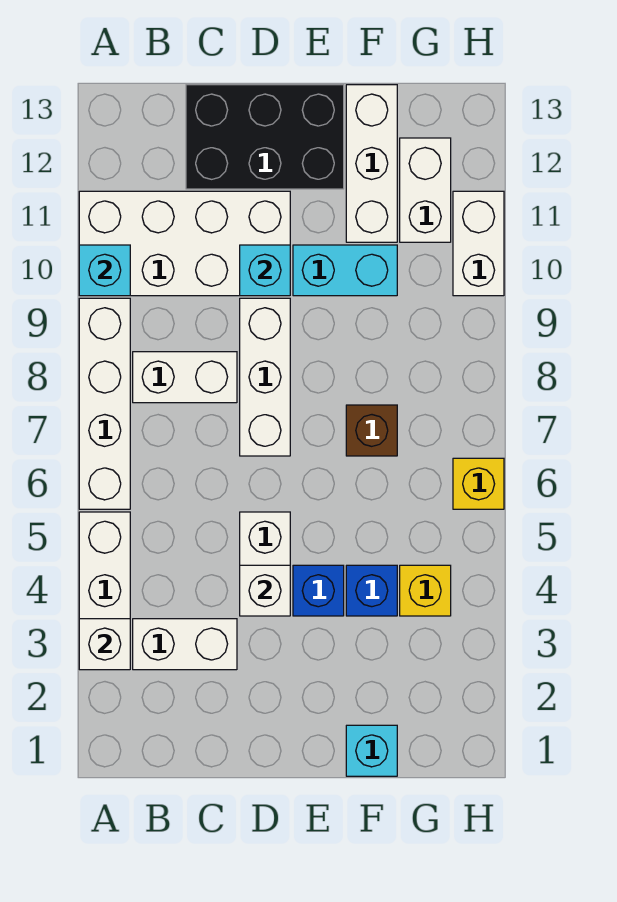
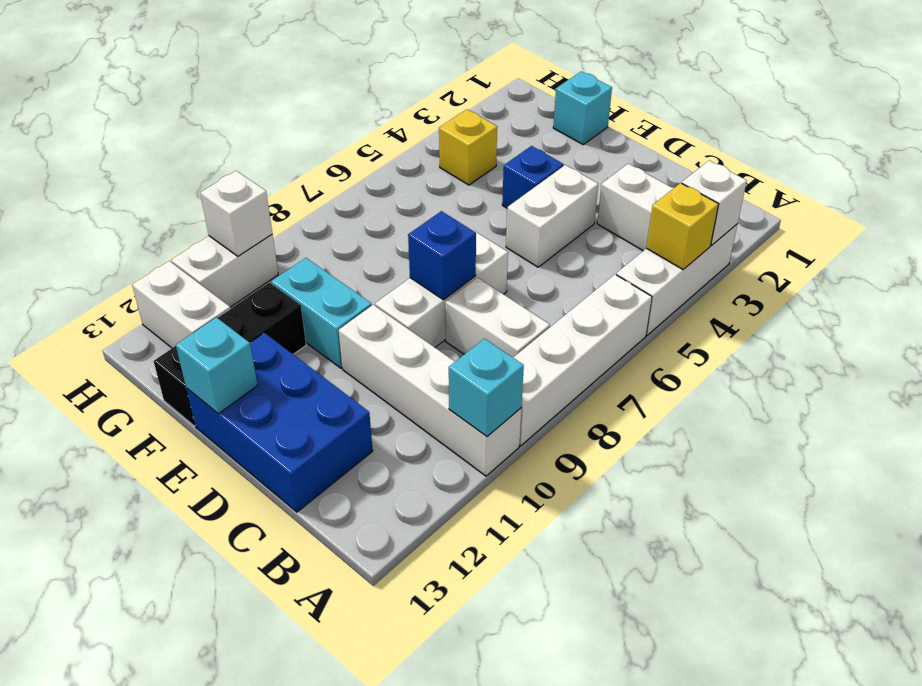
white brick A10:D11 level 1 -> white brick A10:D10 level 1
black brick C12:E13 level 1 -> blue brick C12:E13 level 1
white brick D4 level 2 -> white brick H10 level 2
cyan brick D10 level 2 -> cyan brick E13 level 2
blue brick F4 level 1 -> blue brick D8 level 2
brown brick F7 level 1 -> none
white brick F11:F13 level 1 -> black brick F11:F13 level 1
white brick G11:G12 level 1 -> white brick G12:H12 level 1
yellow brick H6 level 1 -> yellow brick A4 level 2

